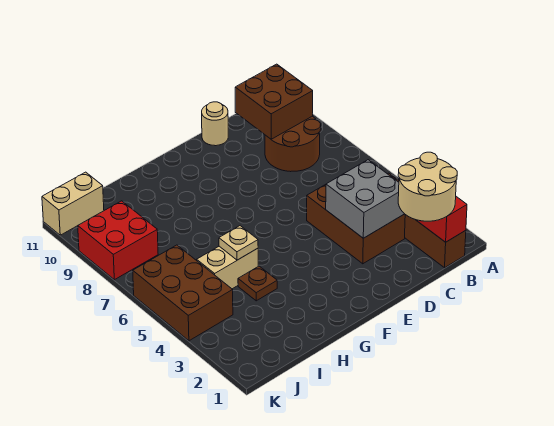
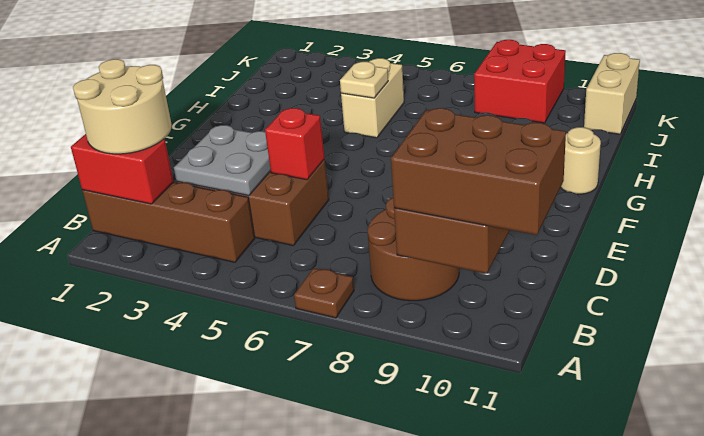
grey brick C3:D4 level 2 -> grey plate C3:D4 level 2
none -> red brick D5 level 2
tan round brick D11 level 1 -> tan round brick G11 level 1
brown plate H4 level 1 -> brown plate A7 level 1
brown brick J4:K6 level 1 -> brown brick B9:C11 level 3

